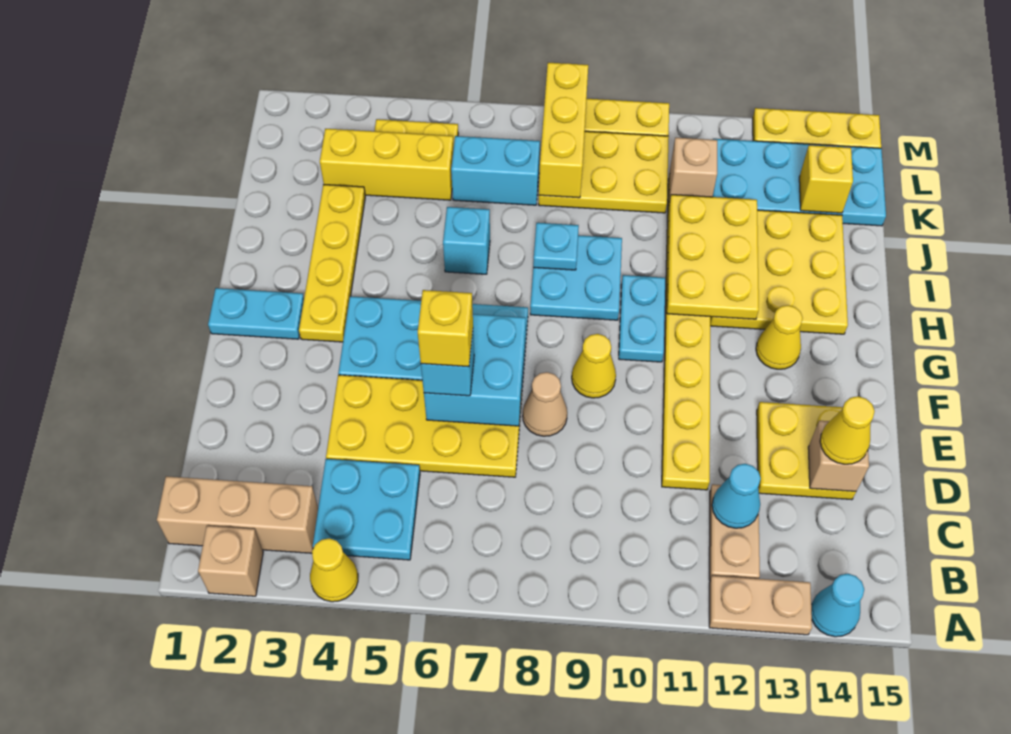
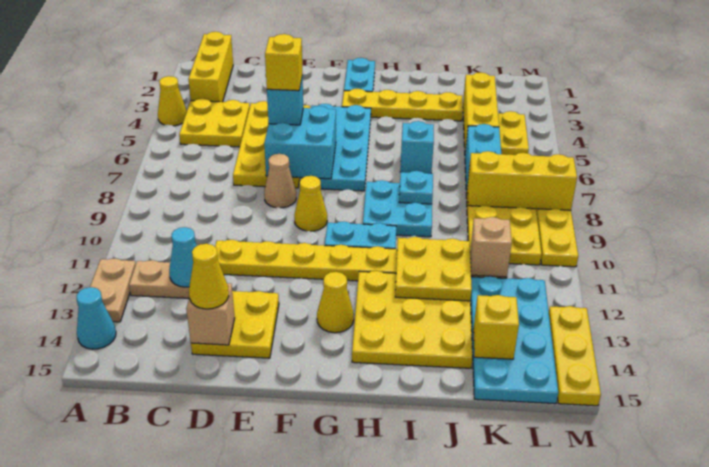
tan brick A2 level 1 -> none
tan brick B1:B3 level 1 -> yellow brick B1:B3 level 1
cyan plate B4:C5 level 1 -> yellow plate B4:C5 level 1
yellow plate H11:J12 level 2 -> yellow plate I11:J12 level 2

